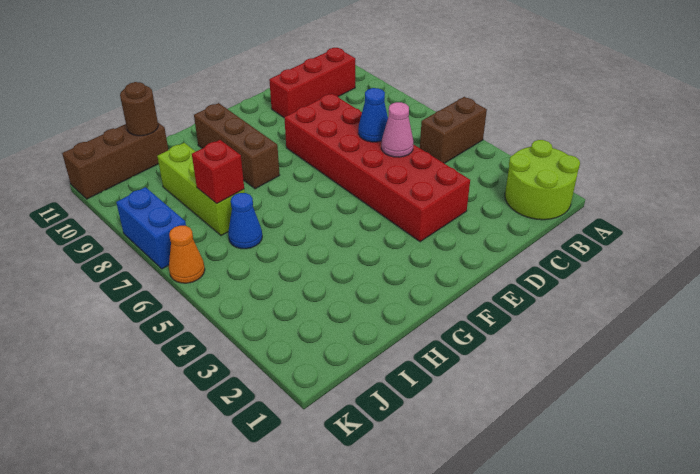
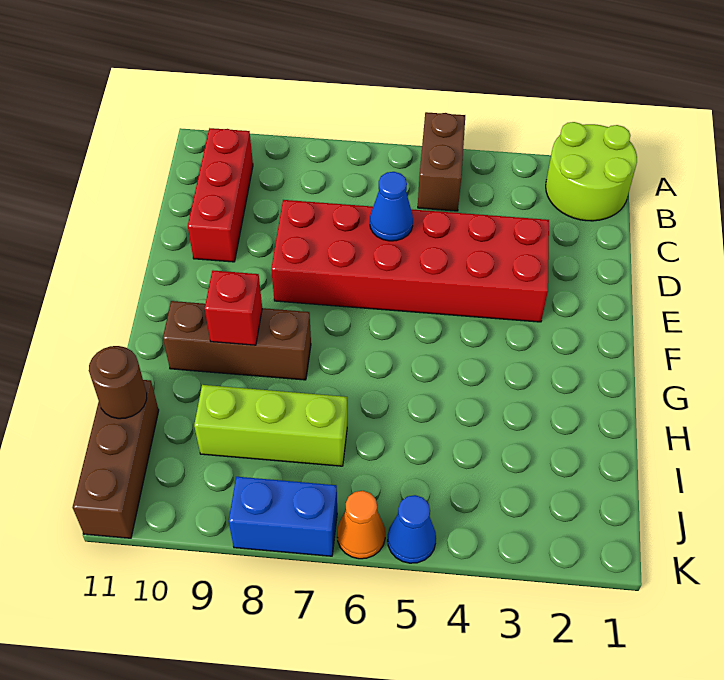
pink cone D5 level 2 -> none
blue cone I6 level 1 -> blue cone K5 level 1
red brick I7 level 2 -> red brick G9 level 2

